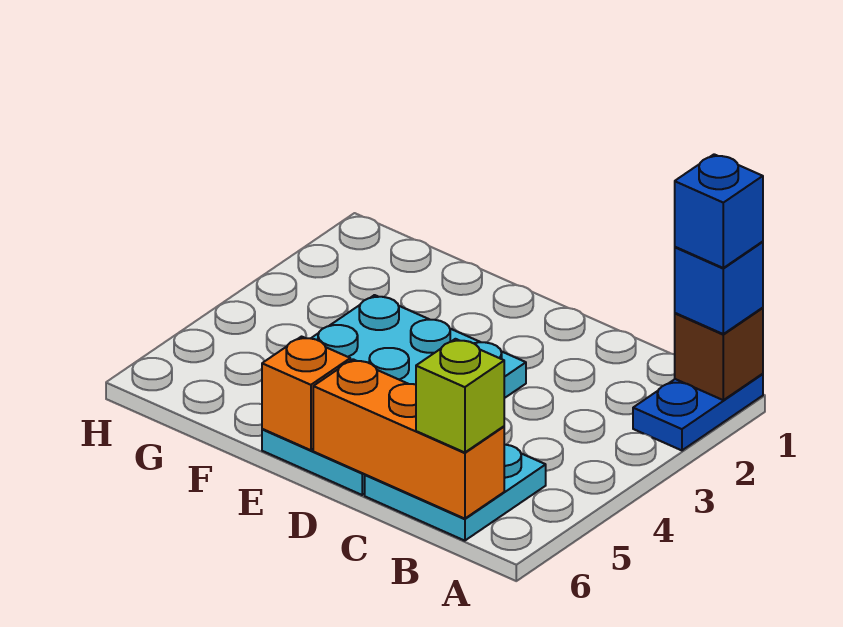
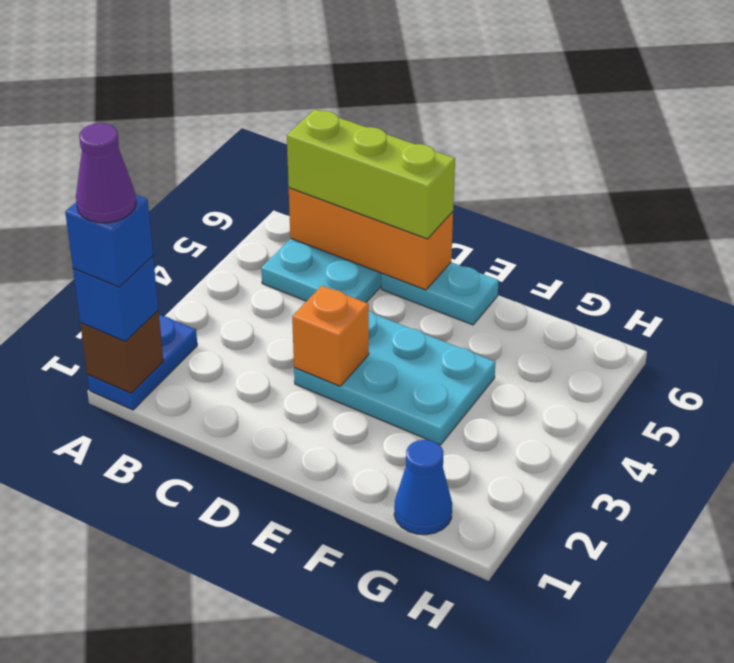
none -> purple cone A1 level 5
lime brick B6 level 3 -> lime brick B6:D6 level 3
orange brick E6 level 2 -> orange brick D3 level 2
none -> blue cone G1 level 1

